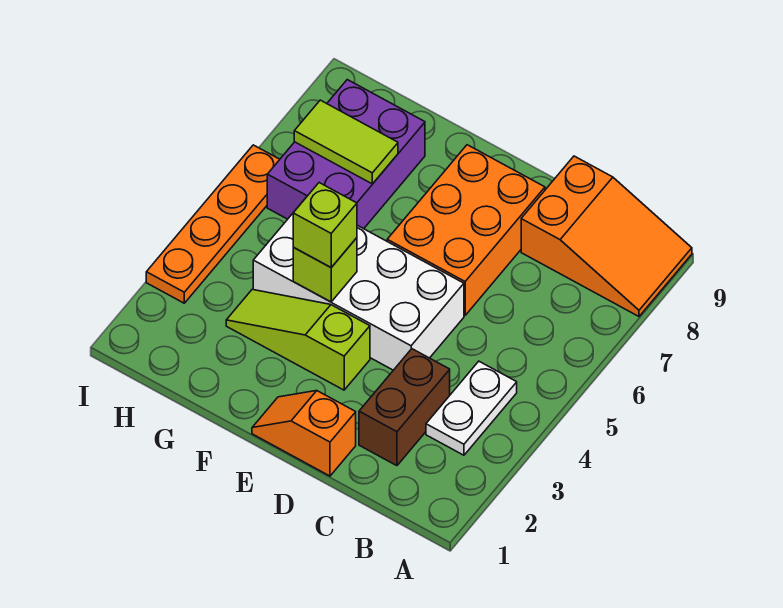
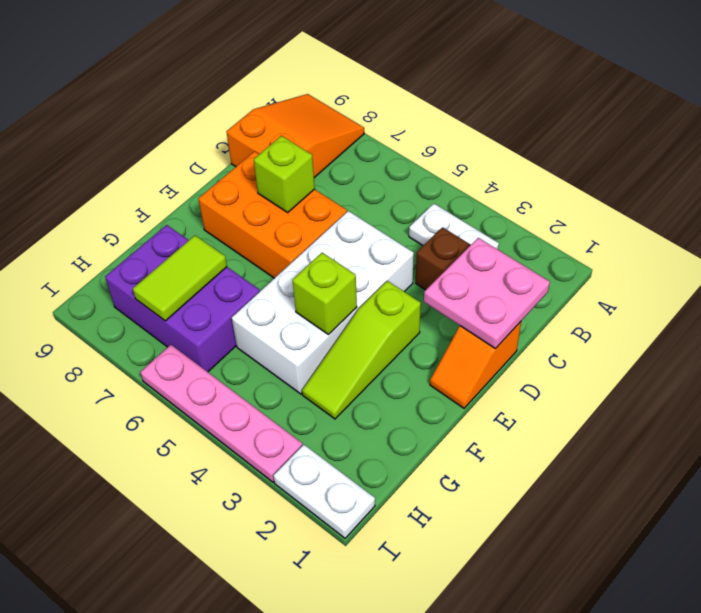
none -> pink plate C1:D2 level 2
lime brick F4 level 3 -> lime brick D7 level 2
none -> white plate I1:I2 level 1
orange plate I3:I6 level 1 -> pink plate I3:I6 level 1

